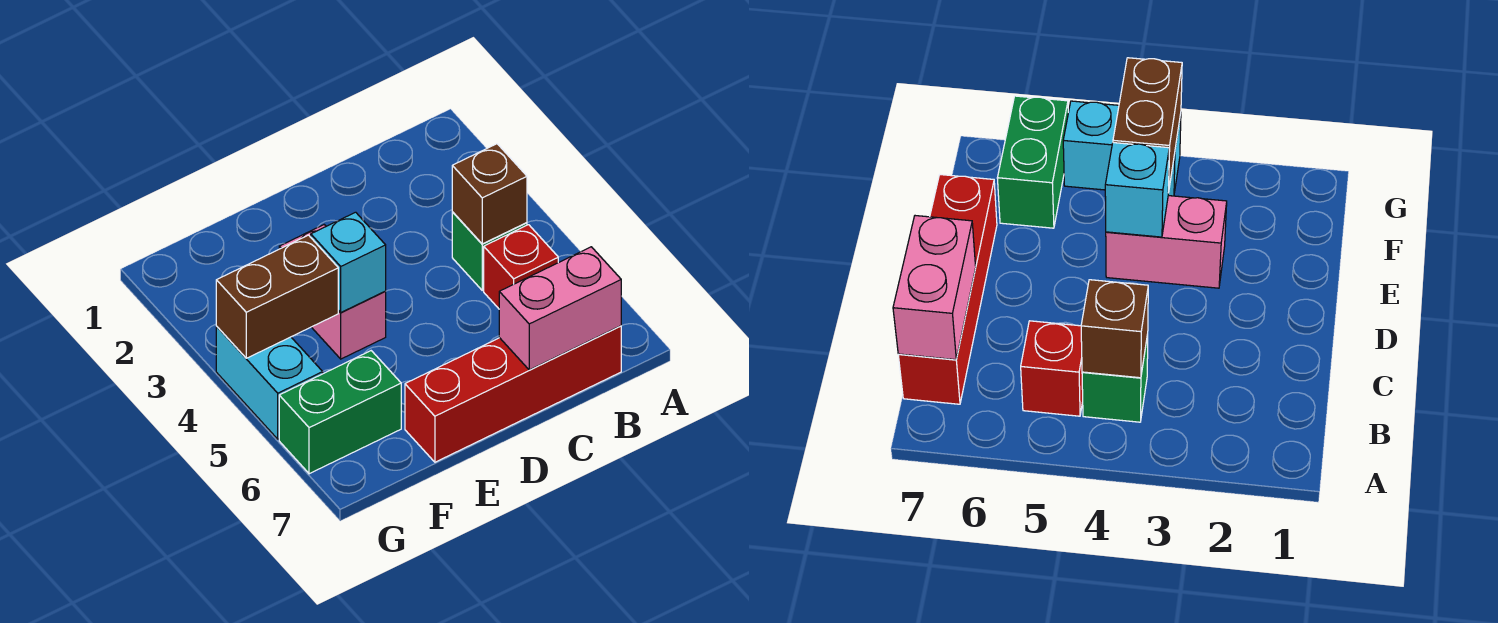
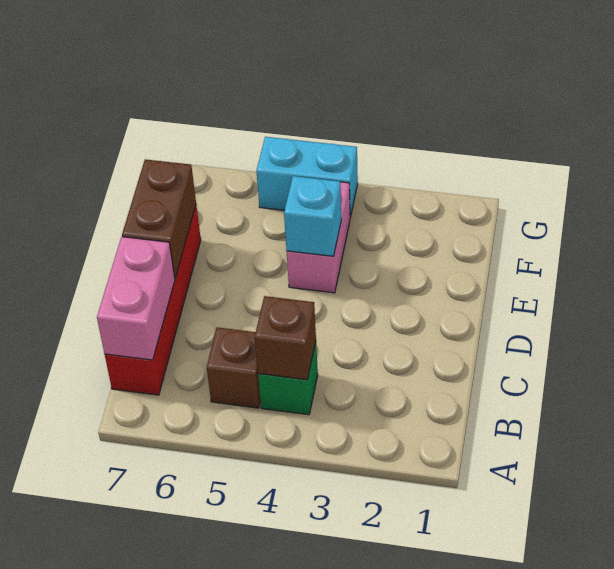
red brick B5 level 1 -> brown brick B5 level 1
pink brick E3:E4 level 1 -> pink brick E4:F4 level 1
brown brick F4:G4 level 2 -> brown brick D7:E7 level 2
green brick F6:G6 level 1 -> none

